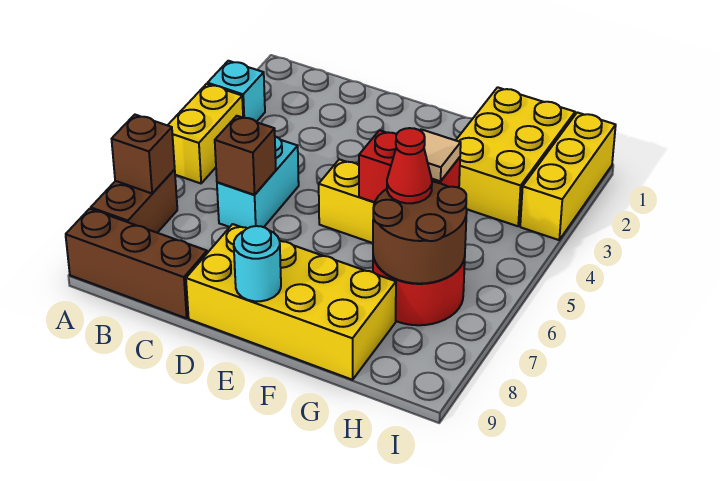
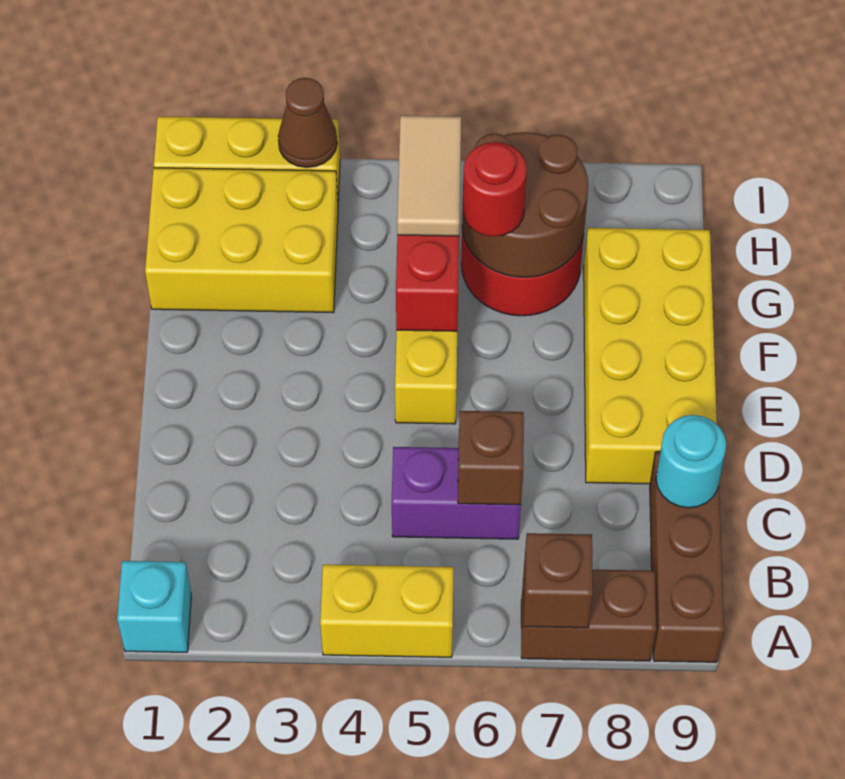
cyan brick A3 level 1 -> cyan brick A1 level 1
cyan brick C5:C6 level 1 -> purple brick C5:C6 level 1
cyan round brick E9 level 2 -> cyan round brick C9 level 2
tan tile G5 level 3 -> tan tile G5:H5 level 3
red cone G6 level 3 -> red round brick G6 level 3
none -> brown cone I3 level 2

